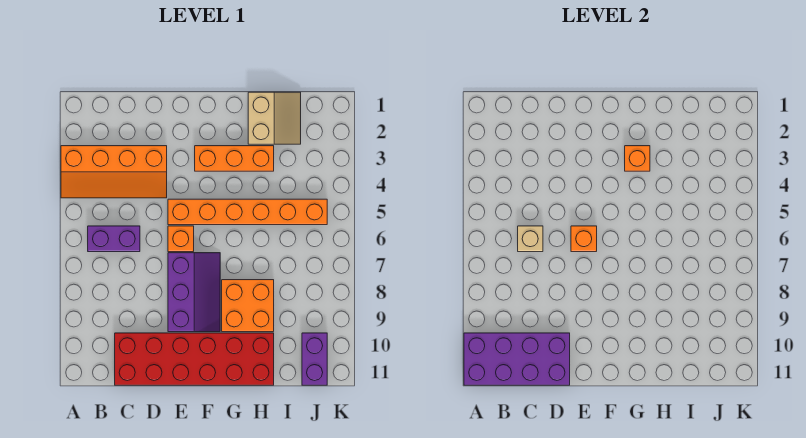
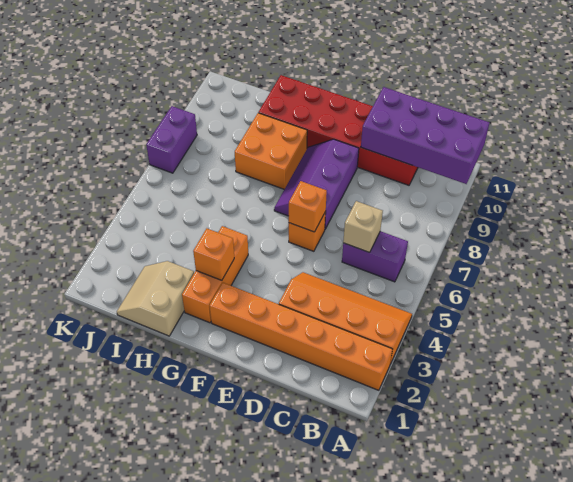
orange brick E5:J5 level 1 -> orange brick A2:F2 level 1
orange brick F3:H3 level 1 -> orange brick G2:G4 level 1
purple brick J10:J11 level 1 -> purple brick K7:K8 level 1

